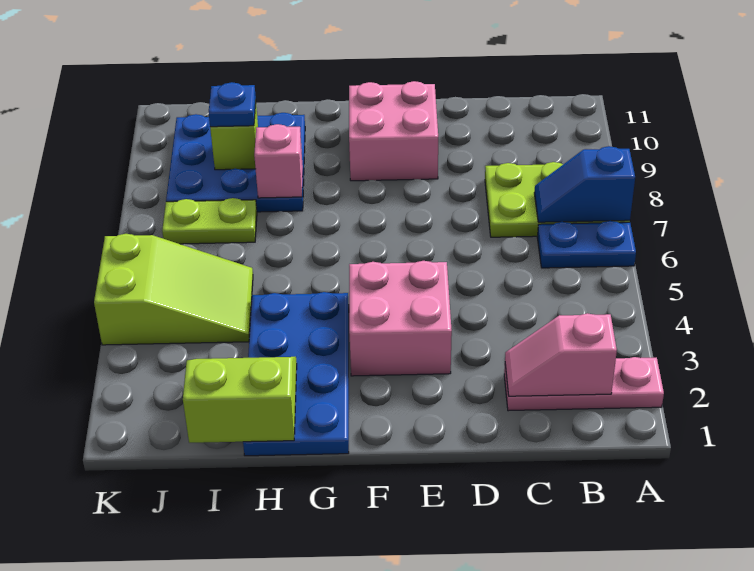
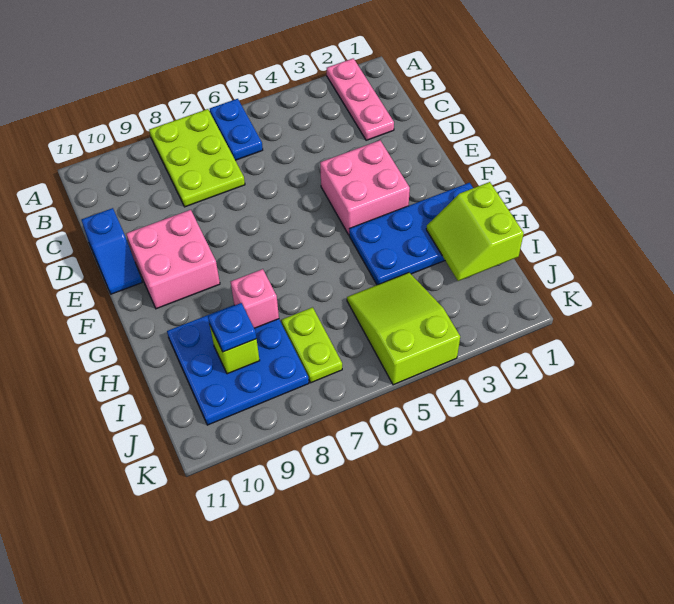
blue slope A7:B7 level 2 top A -> blue slope D11:E11 level 1 top D
pink slope B2:C2 level 2 top B -> none

